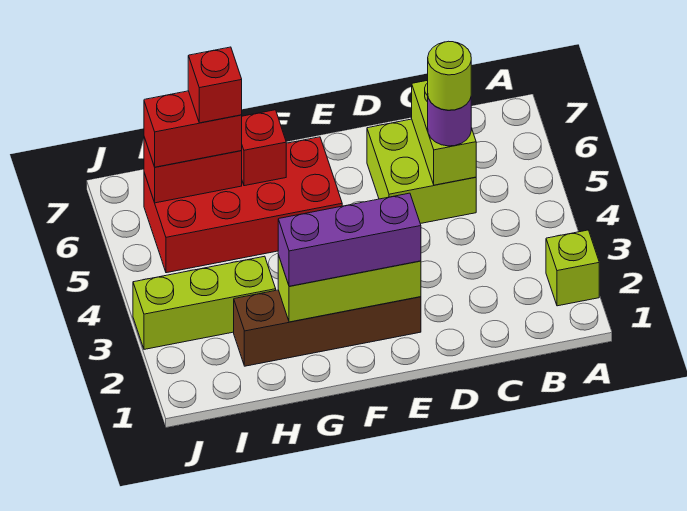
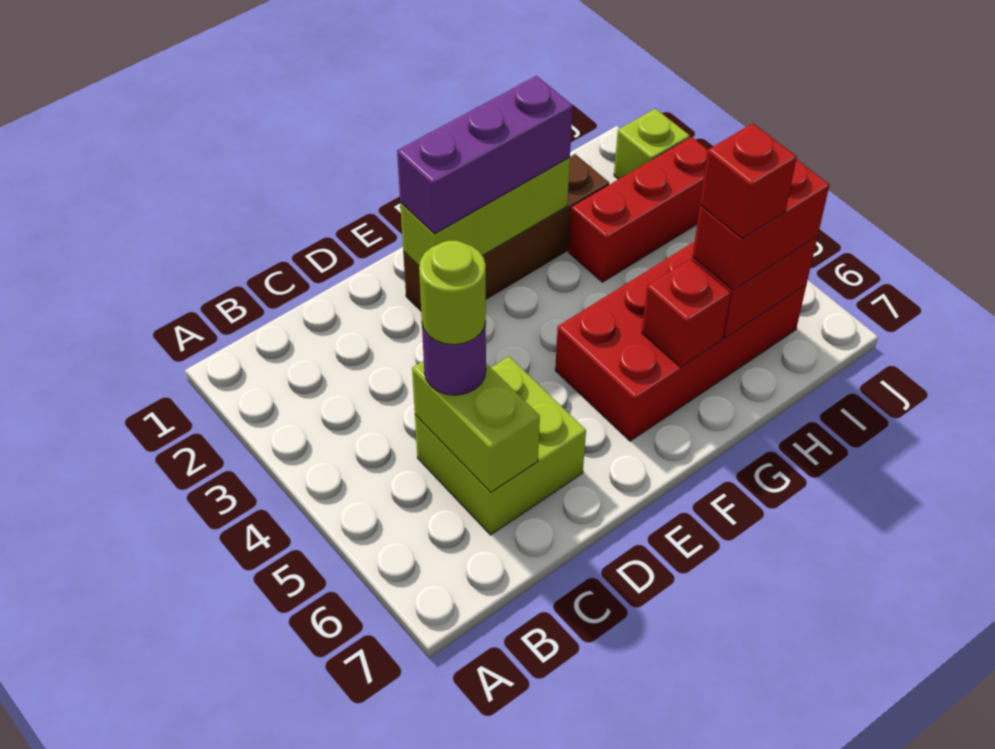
lime brick A2 level 1 -> lime brick J2 level 1
lime brick H3:J3 level 1 -> red brick H3:J3 level 1

